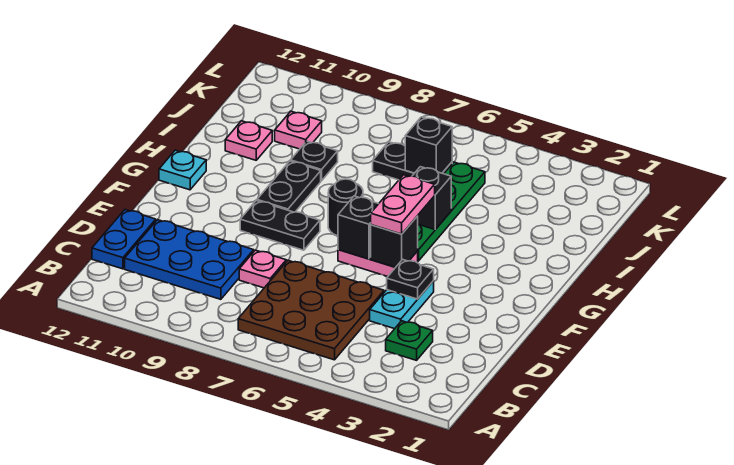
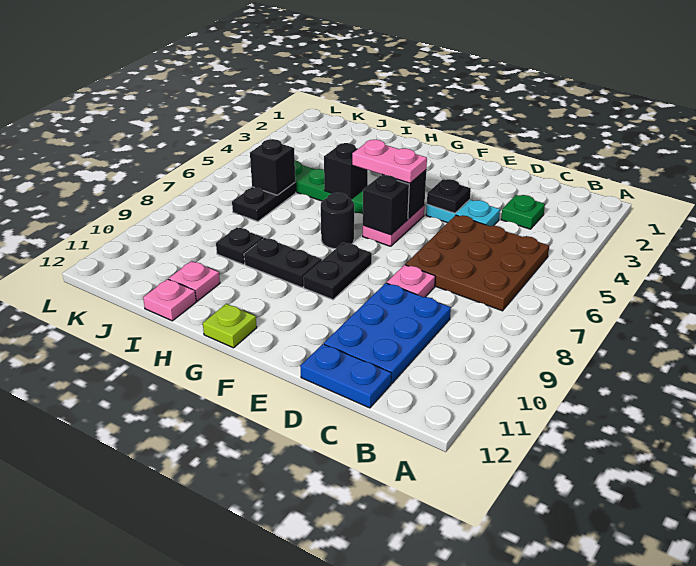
cyan plate G12 level 1 -> lime plate G12 level 1
pink plate J10 level 1 -> pink plate I12 level 1

